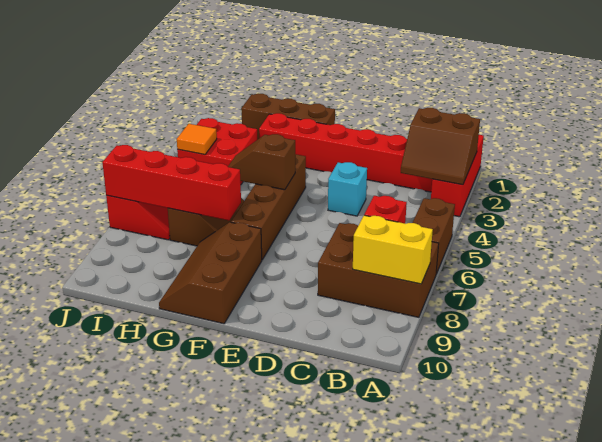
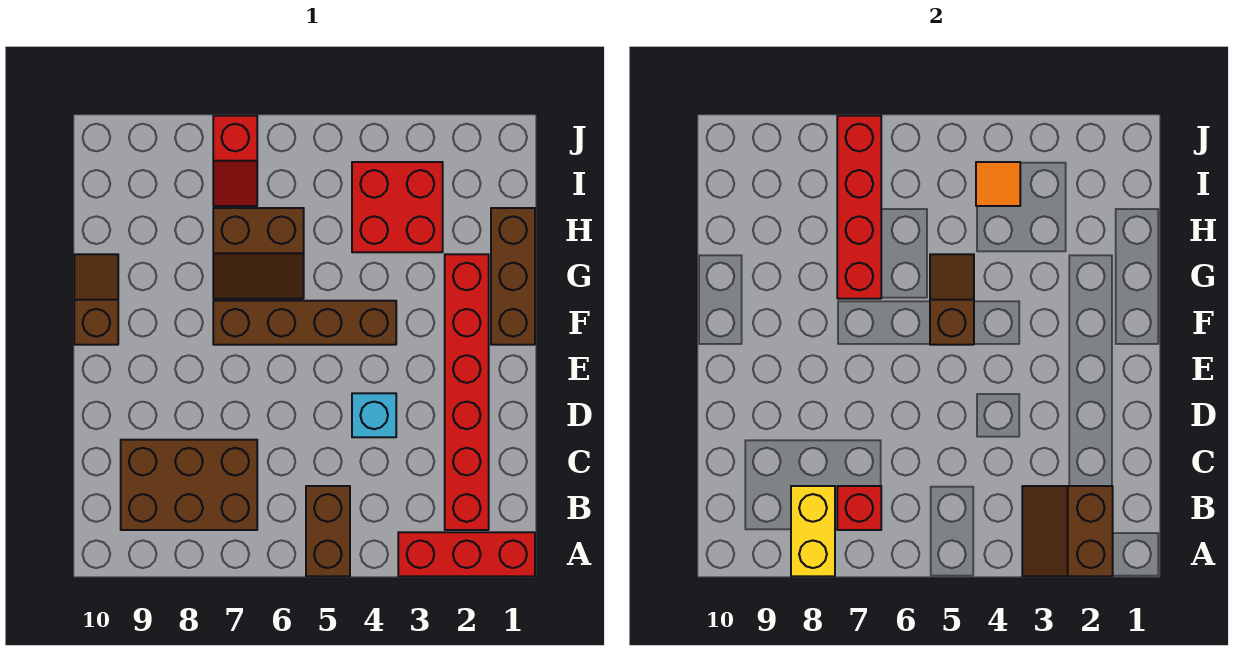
brown brick A5:A6 level 1 -> brown brick A5:B5 level 1
brown brick A7:C8 level 1 -> brown brick B7:C9 level 1
brown slope F8:G10 level 1 top F -> brown slope F10:G10 level 1 top F

